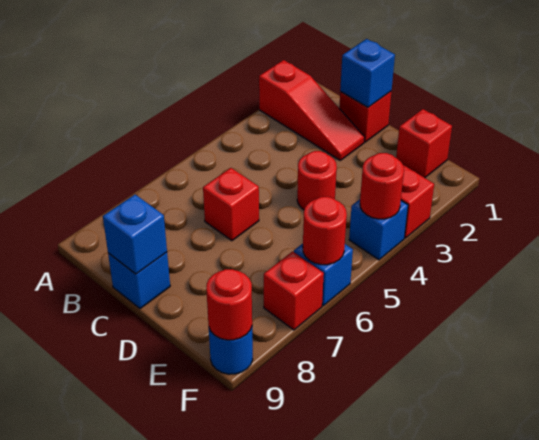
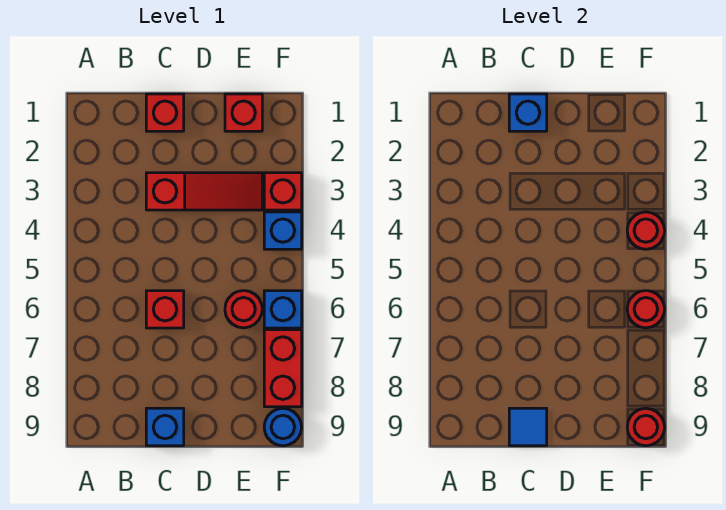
red slope A2:C2 level 1 top A -> red slope C3:E3 level 1 top C
blue brick C9 level 2 -> blue tile C9 level 2
red round brick D4 level 1 -> red round brick E6 level 1
red brick F7 level 1 -> red brick F7:F8 level 1

